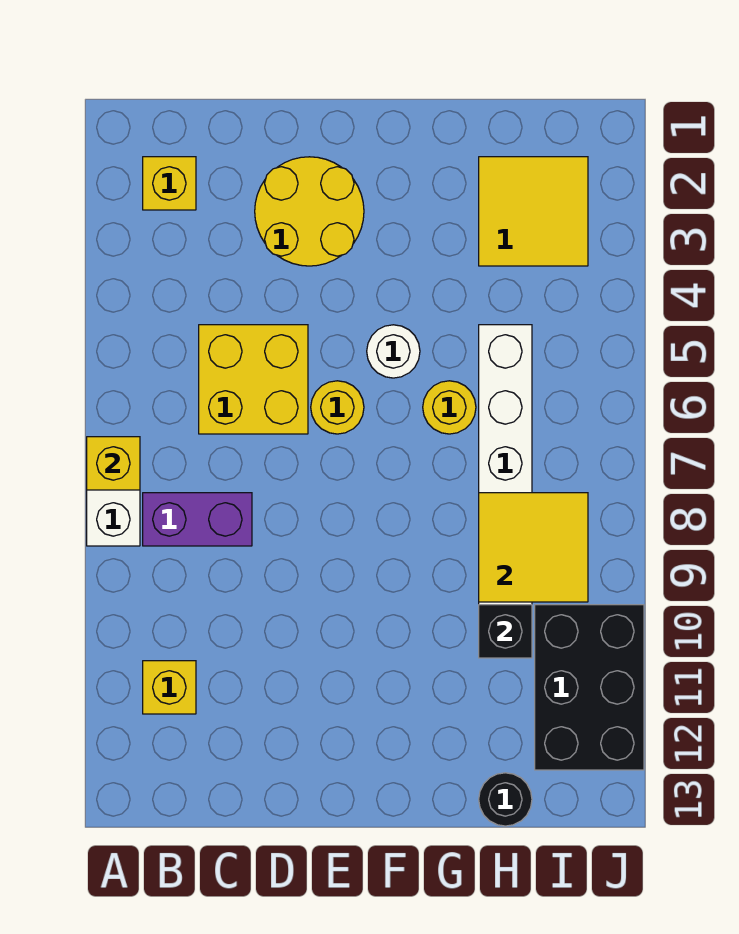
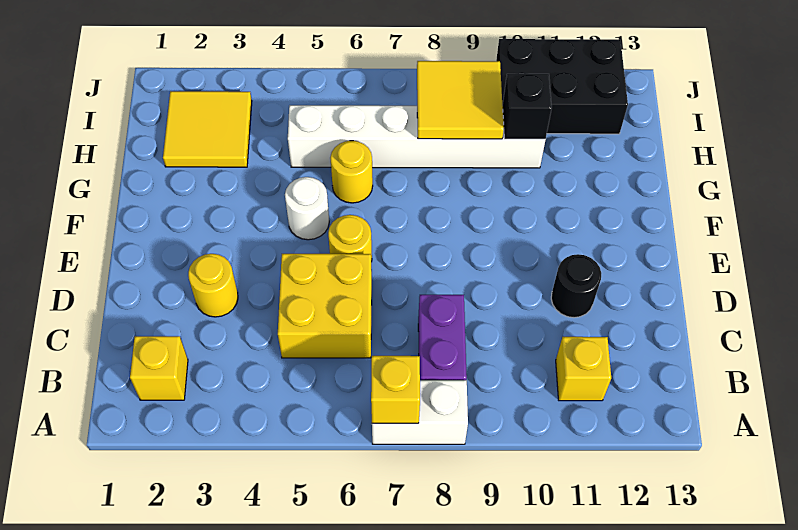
yellow round brick D2:E3 level 1 -> yellow round brick D3 level 1
black round brick H13 level 1 -> black round brick D11 level 1

